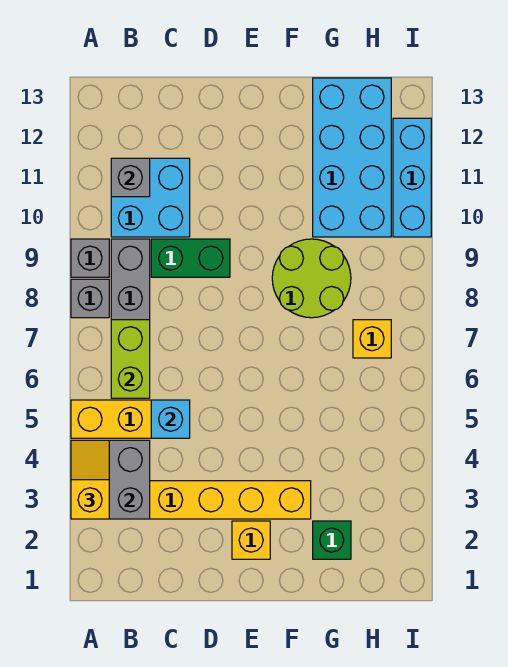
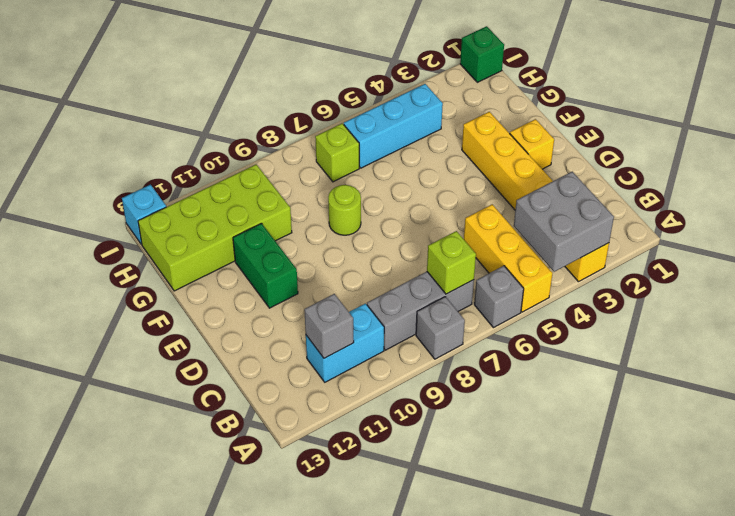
yellow slope A3:A4 level 3 top 3 -> none
grey brick A9 level 1 -> grey brick A6 level 1
lime brick B6:B7 level 2 -> lime brick B7 level 2
cyan brick B10:C11 level 1 -> cyan brick B10:B11 level 1
cyan brick C5 level 2 -> cyan brick I13 level 1
green brick C9:D9 level 1 -> green brick E11:F11 level 1
lime round brick F8:G9 level 1 -> lime round brick F8 level 1
green brick G2 level 1 -> green brick I1 level 1
cyan brick G10:H13 level 1 -> lime brick G10:H13 level 1
yellow brick H7 level 1 -> lime brick H7 level 1
cyan brick I10:I12 level 1 -> cyan brick H4:H6 level 1

